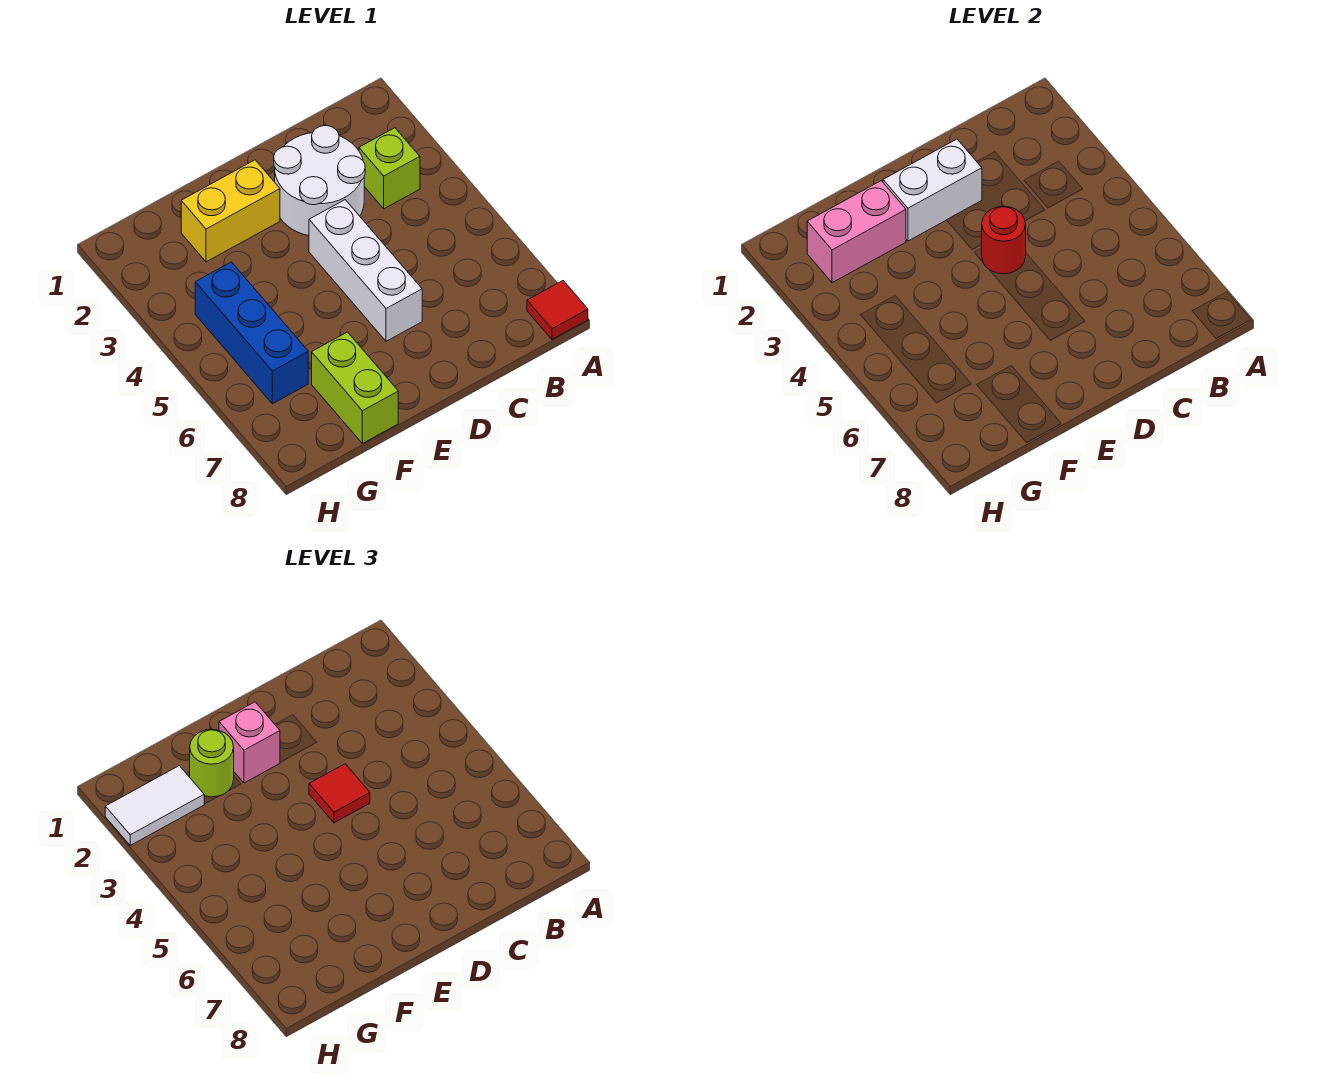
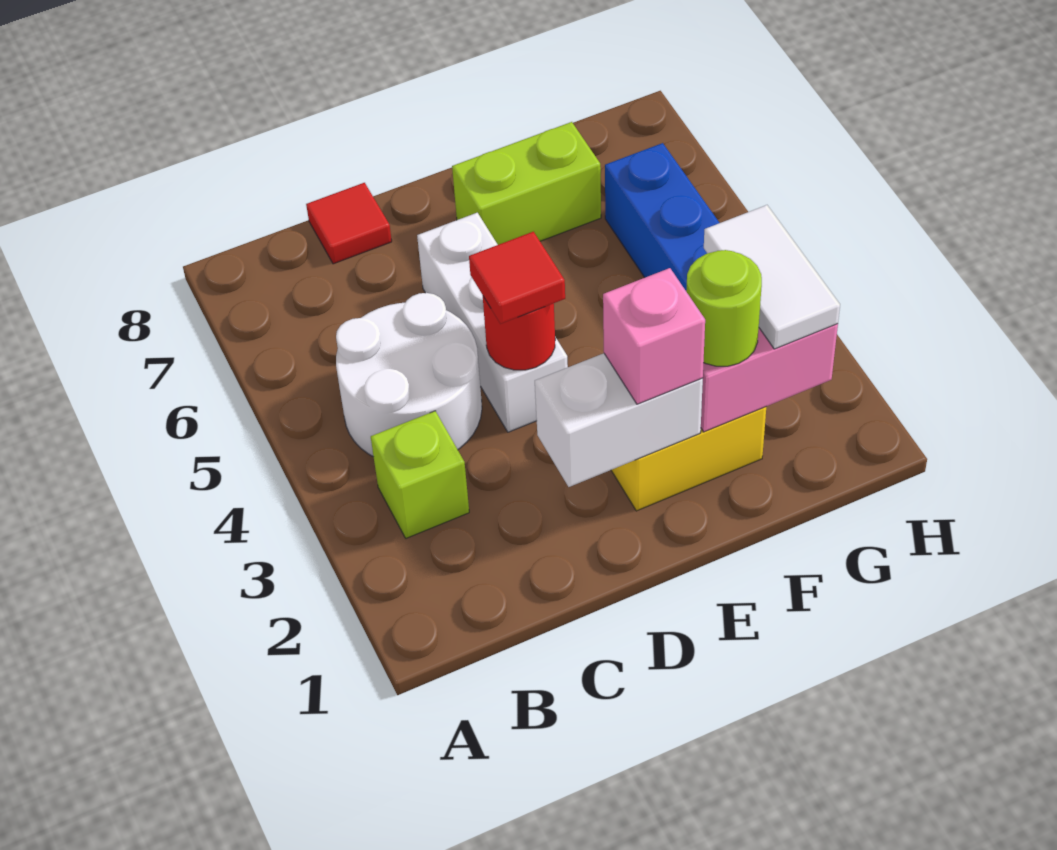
red tile A8 level 1 -> red tile C8 level 1
white round brick C2:D3 level 1 -> white round brick B4:C5 level 1
lime brick F7:F8 level 1 -> lime brick E7:F7 level 1
white tile G2:H2 level 3 -> white tile G2:G3 level 3

